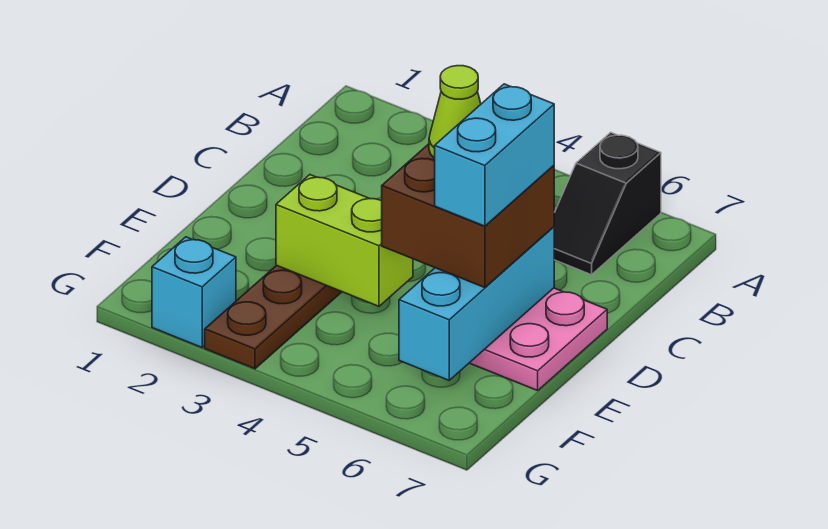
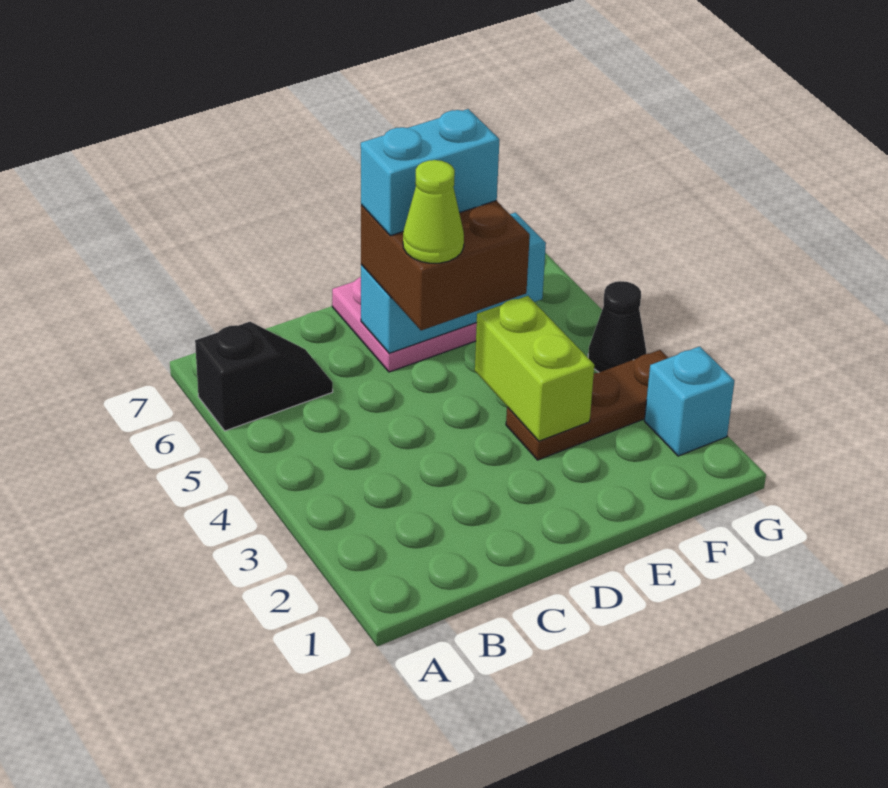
none -> black cone G4 level 1

